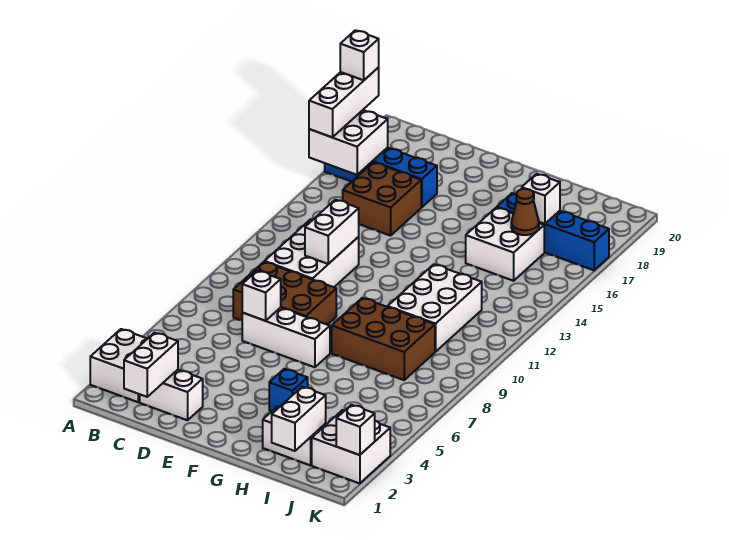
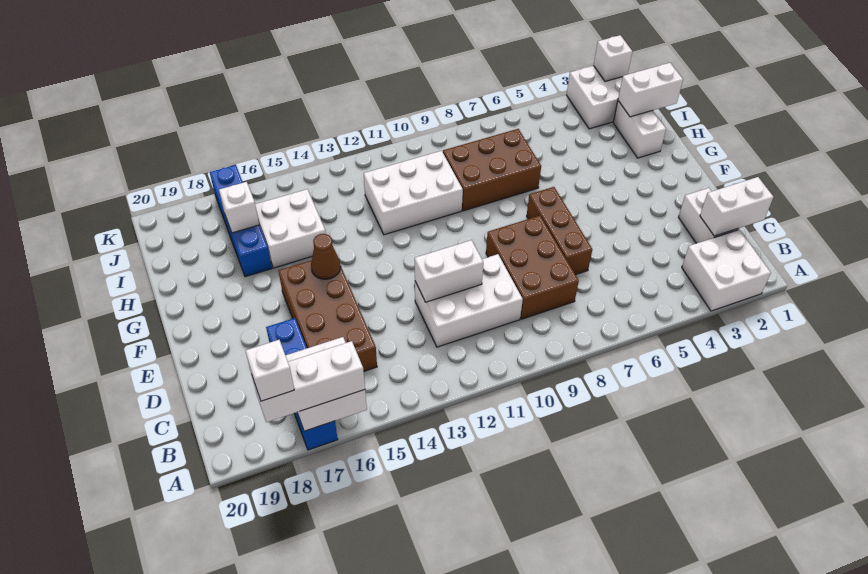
brown brick C15:D16 level 1 -> brown brick C15:F16 level 1
white brick D7:F7 level 1 -> brown brick D7:F7 level 1
white brick D7 level 2 -> none
blue brick G4 level 1 -> none
brown brick G8:I9 level 1 -> brown brick H7:I9 level 1
brown cone I16 level 2 -> brown cone F15 level 2

